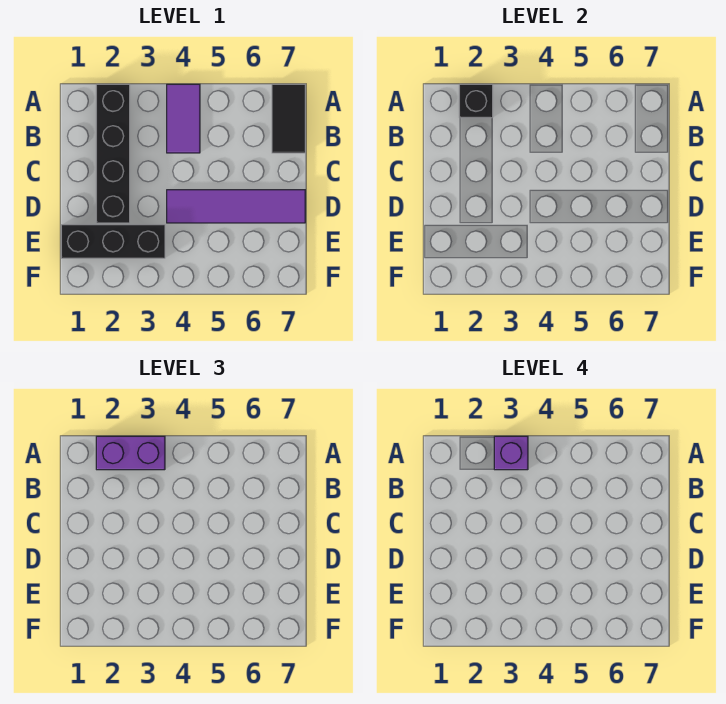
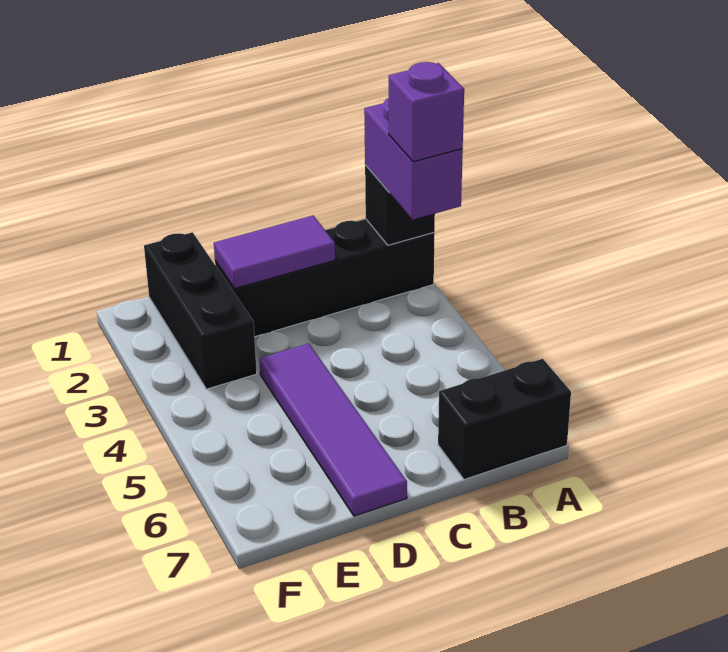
purple tile A4:B4 level 1 -> purple tile C2:D2 level 2
black tile A7:B7 level 1 -> black brick A7:B7 level 1

